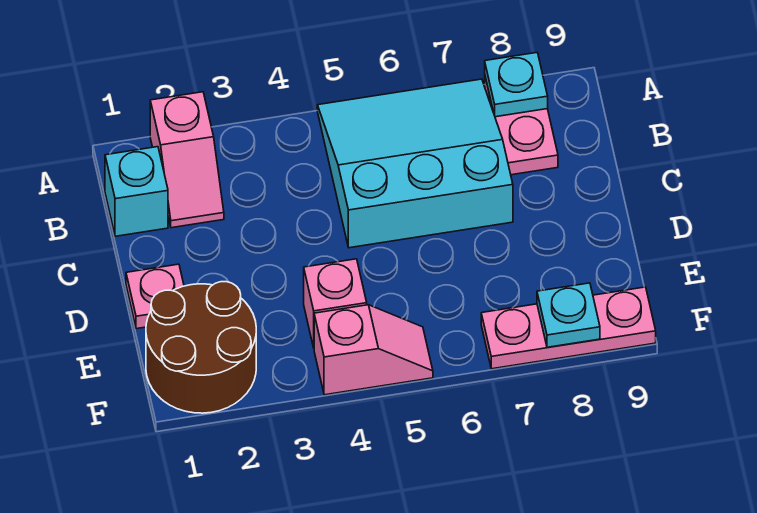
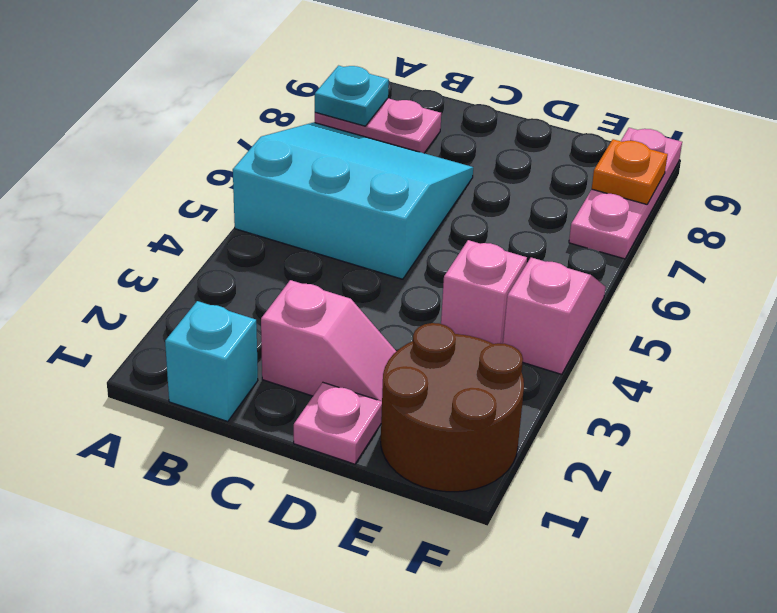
pink slope A2:B2 level 1 top A -> pink slope C2:D2 level 1 top C
cyan slope A5:C7 level 1 top C -> cyan slope A5:C7 level 1 top 5
cyan plate F8 level 2 -> orange plate F8 level 2

